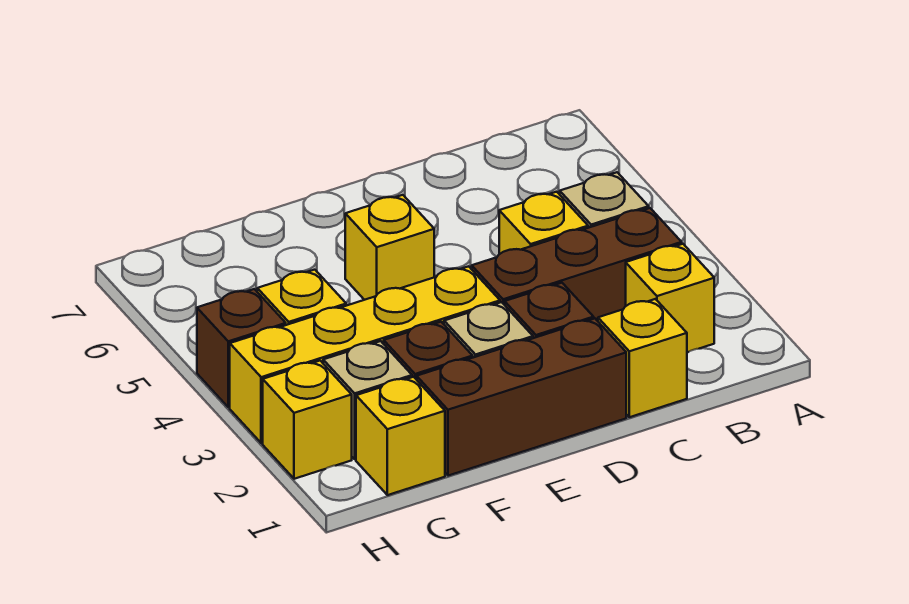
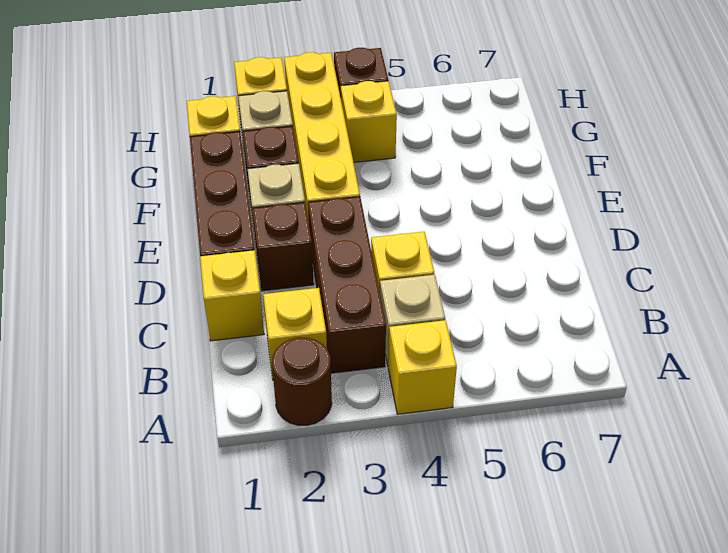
none -> brown round brick A2 level 1
yellow brick E5 level 1 -> yellow brick A4 level 1

